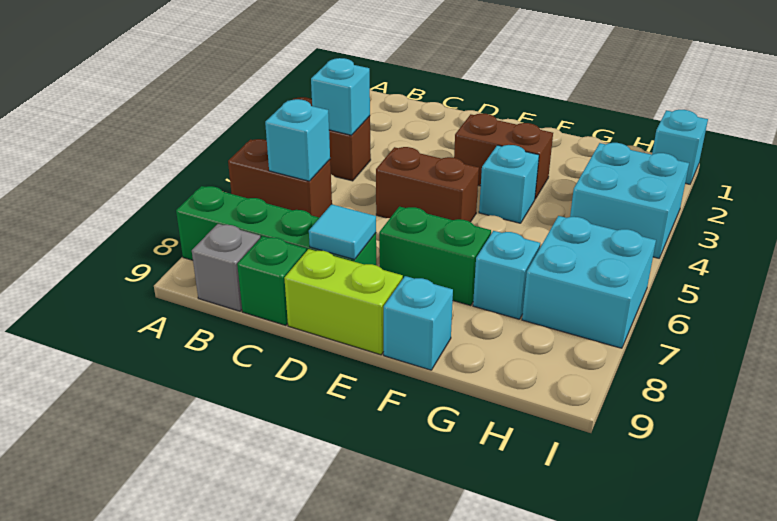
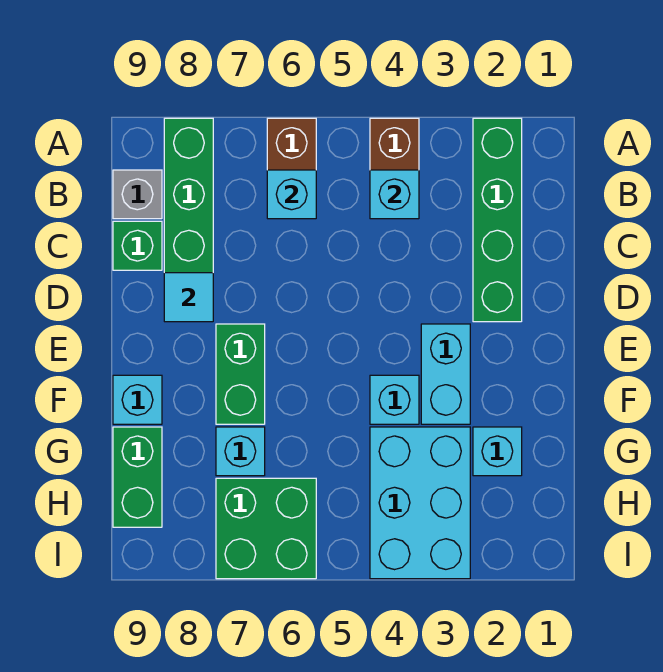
none -> green brick A2:D2 level 1
brown brick D5:E5 level 1 -> none
lime brick D9:E9 level 1 -> none
brown brick E3:F3 level 1 -> cyan brick E3:F3 level 1
none -> green brick G9:H9 level 1
cyan brick H3:I4 level 1 -> cyan brick G3:I4 level 1
cyan brick H6:I7 level 1 -> green brick H6:I7 level 1
cyan brick I1 level 1 -> cyan brick G2 level 1

